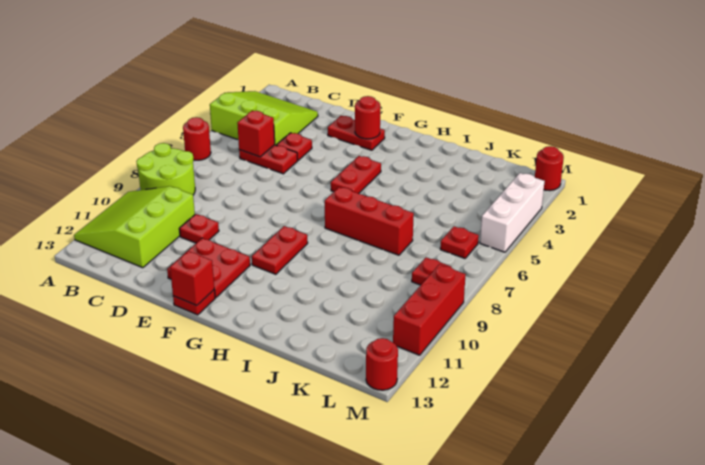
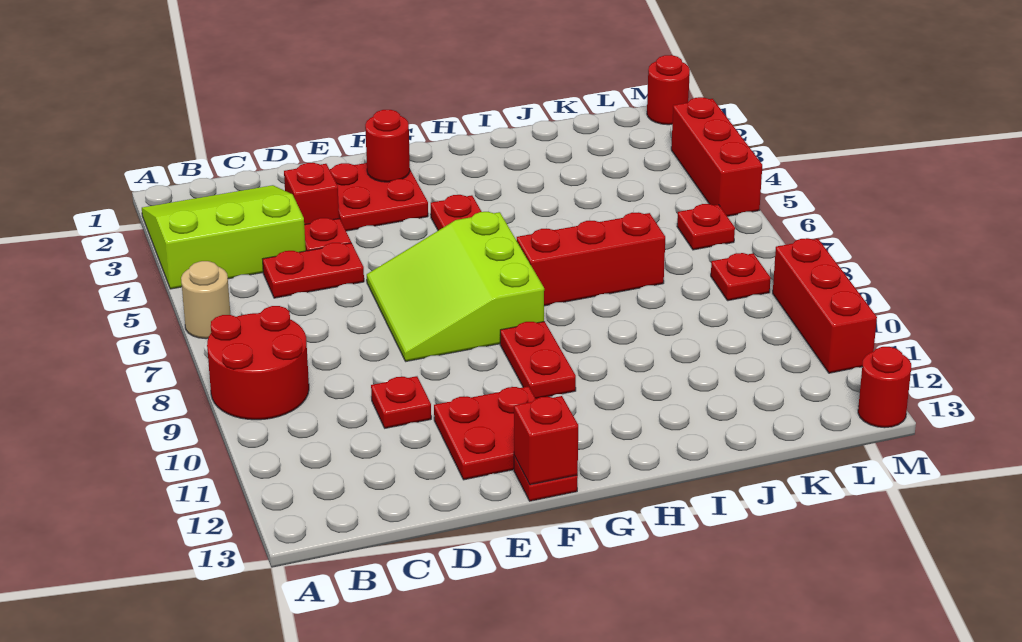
red round brick A6 level 1 -> tan round brick A6 level 1
lime round brick A8:B9 level 1 -> red round brick A8:B9 level 1
lime slope A10:C12 level 1 top C -> lime slope E6:G8 level 1 top G
red brick C5 level 2 -> red brick D3 level 1
red plate E2:F2 level 1 -> red plate E2:F3 level 1
white brick M3:M5 level 1 -> red brick M3:M5 level 1

